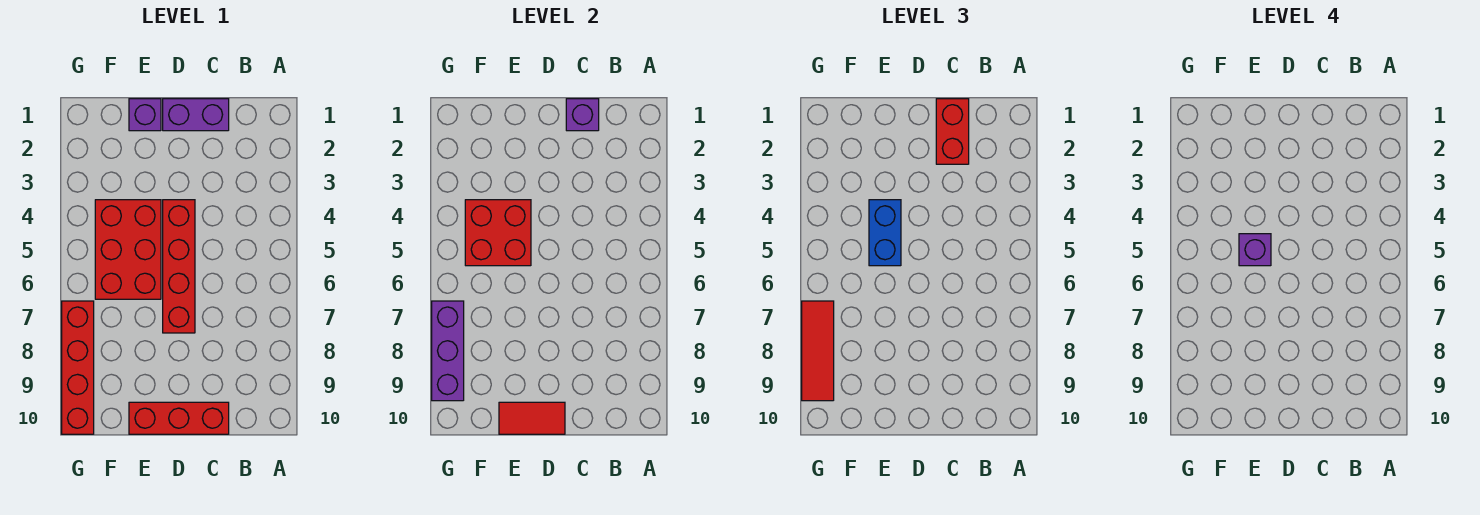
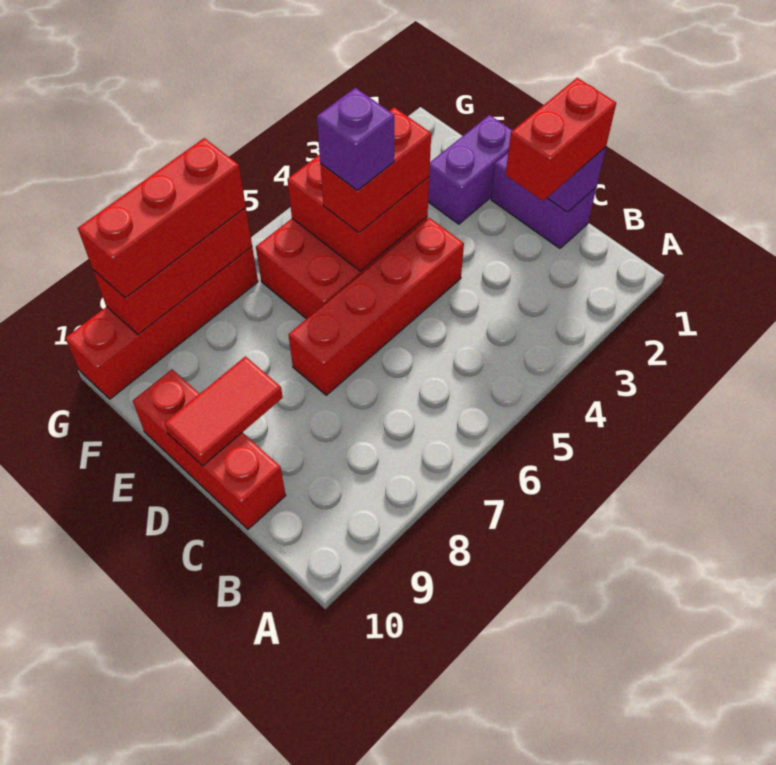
red tile D10:E10 level 2 -> red tile D9:D10 level 2
purple brick E1 level 1 -> purple brick E1:E2 level 1
blue brick E4:E5 level 3 -> red brick E4:E5 level 3
purple brick G7:G9 level 2 -> red brick G7:G9 level 2
red tile G7:G9 level 3 -> red brick G7:G9 level 3

